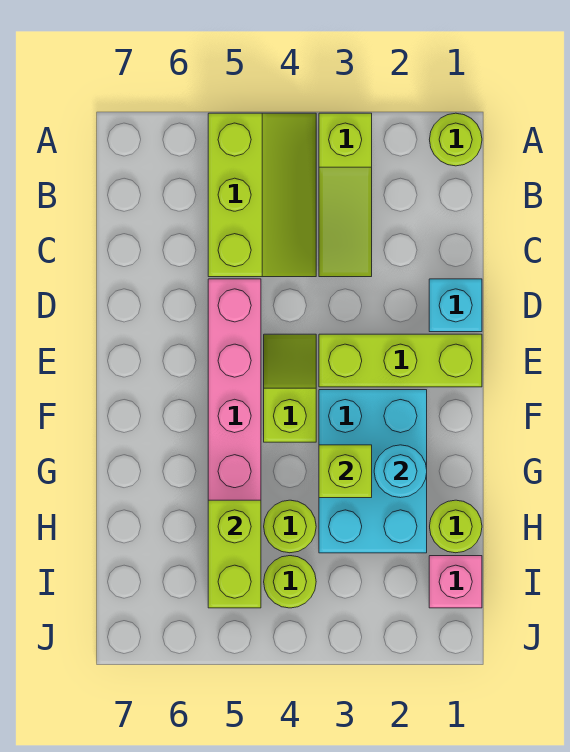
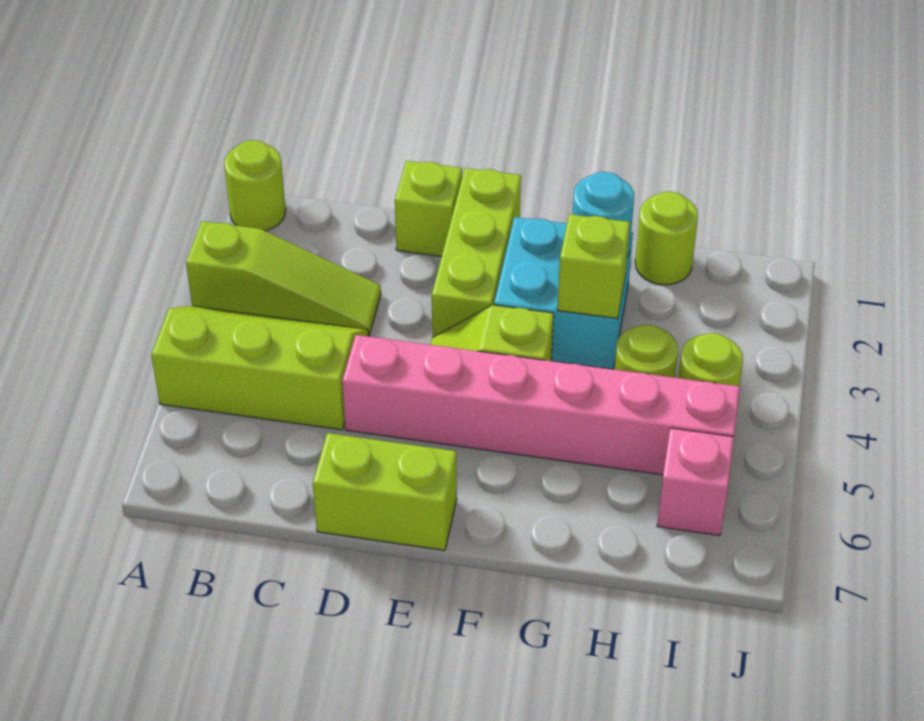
cyan brick D1 level 1 -> lime brick D1 level 1
cyan brick F2:H3 level 1 -> cyan brick F2:G3 level 1
lime brick H5:I5 level 2 -> lime brick D7:E7 level 1
pink brick I1 level 1 -> pink brick I6 level 1

